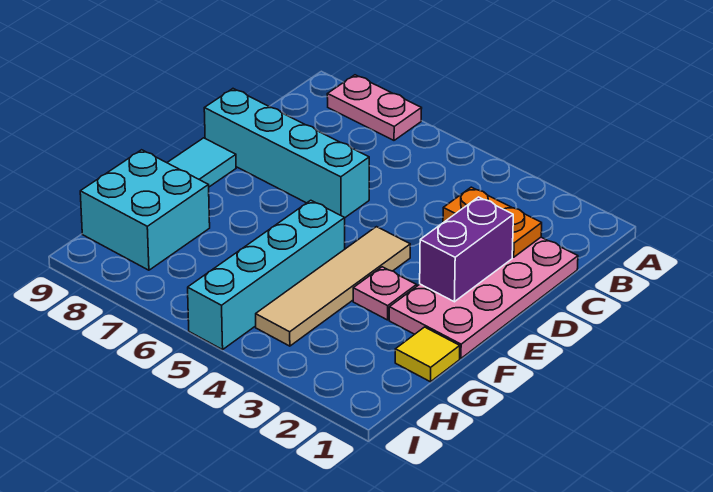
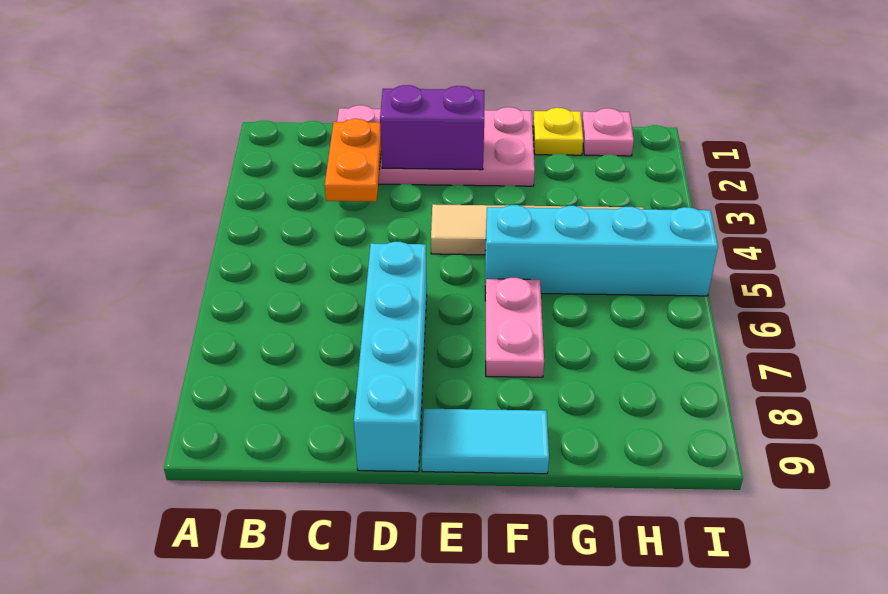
pink plate A7:A8 level 1 -> pink plate F6:F7 level 1
pink plate F3 level 1 -> pink plate H1 level 1
yellow tile G1 level 1 -> yellow plate G1 level 1
cyan brick G8:H9 level 1 -> none

